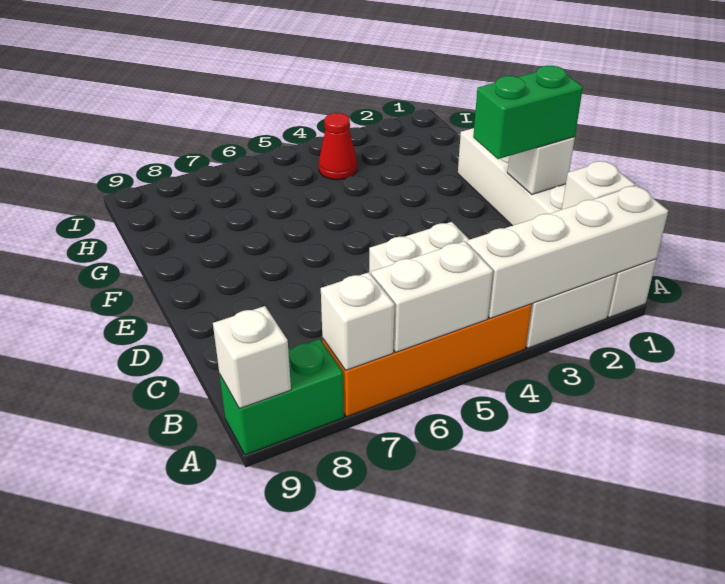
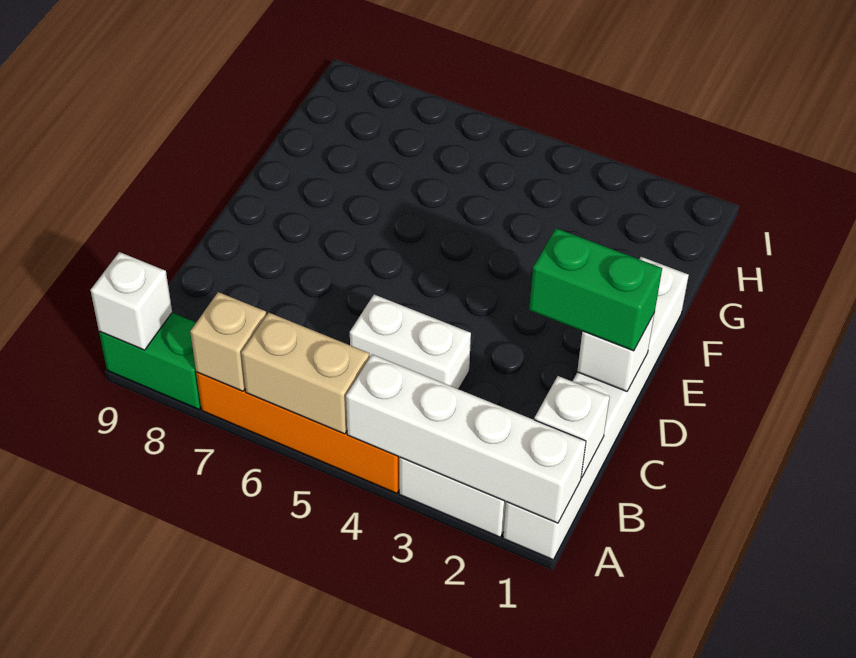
white brick A5:A6 level 2 -> tan brick A5:A6 level 2
white brick A7 level 2 -> tan brick A7 level 2
red cone H4 level 1 -> none

